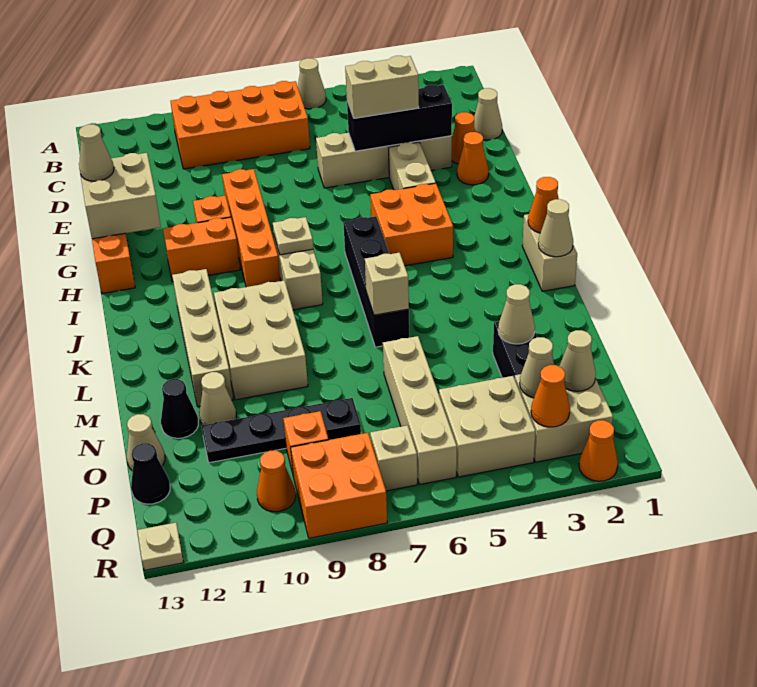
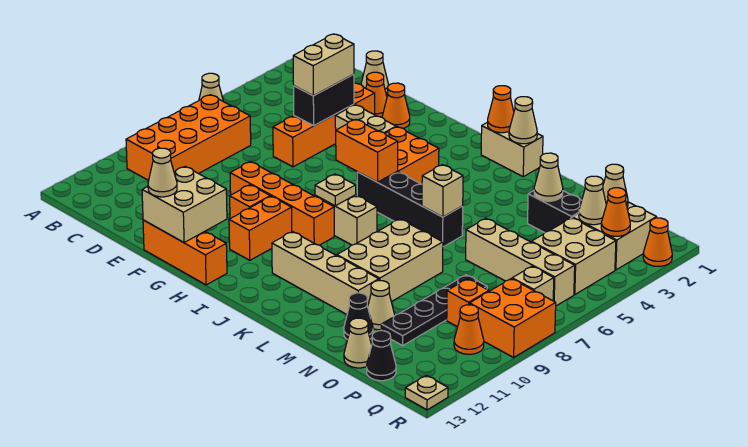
tan brick E3:E6 level 1 -> orange brick E3:E6 level 1
black brick E3:E5 level 2 -> black brick E4:E5 level 2
none -> orange brick H6:I6 level 2
tan brick K9:M10 level 1 -> tan brick L8:M10 level 1

